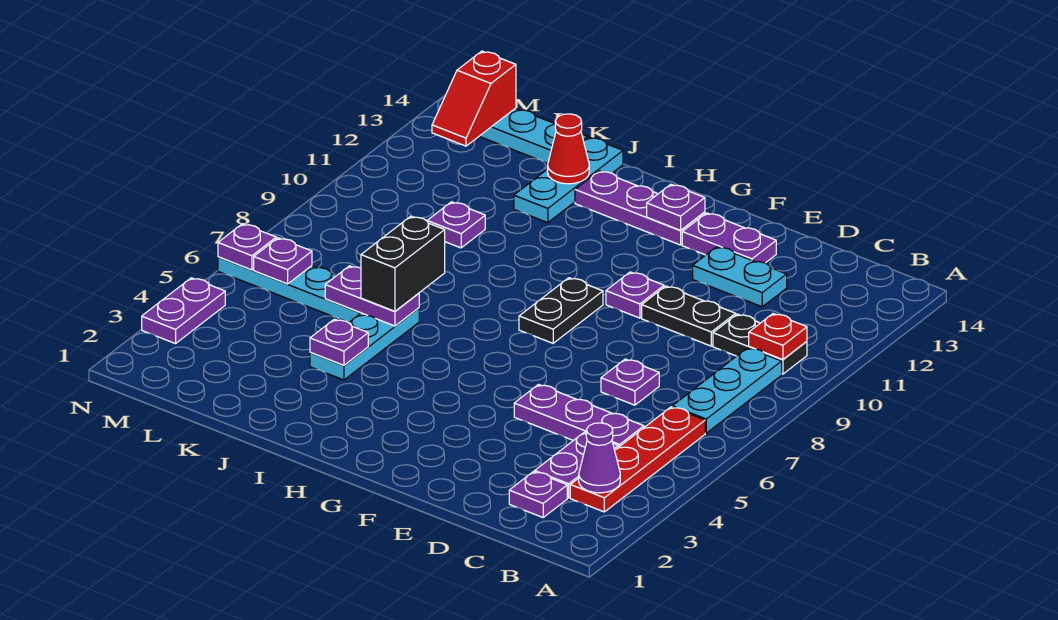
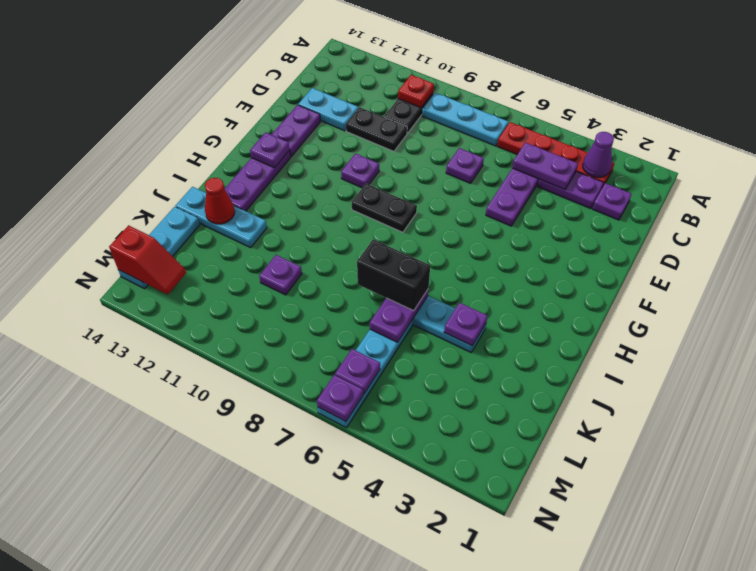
black plate D10:E10 level 1 -> black plate D10:D11 level 1
cyan plate D12:E12 level 1 -> cyan plate D12:D13 level 1
purple plate N3:N4 level 1 -> purple plate C4:C5 level 2

